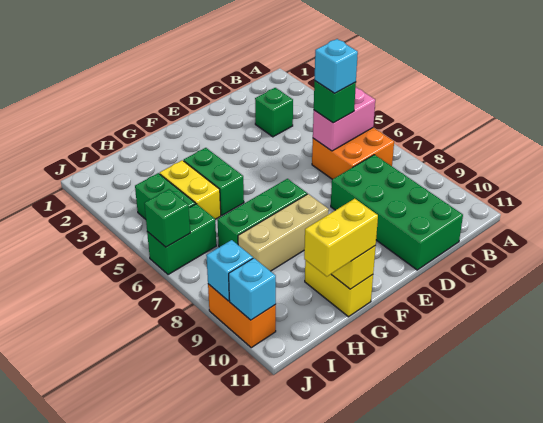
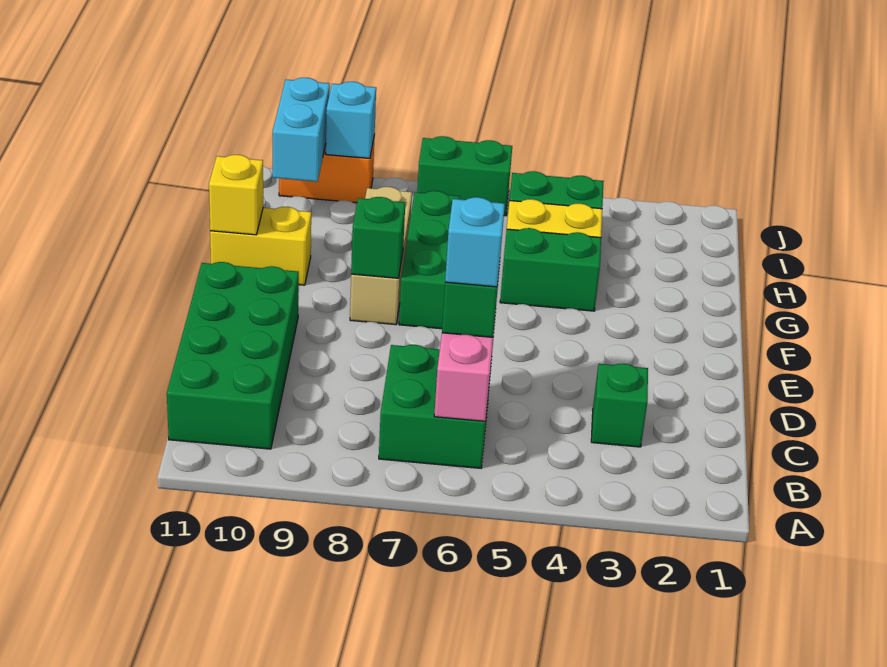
orange brick B6:C7 level 1 -> green brick B6:C7 level 1
green brick C8:D11 level 1 -> green brick B10:E11 level 1
yellow brick G11:H11 level 3 -> none
green brick I6:J6 level 1 -> green brick J6:J7 level 1
green brick J6 level 2 -> green brick F8 level 2
cyan brick J10 level 2 -> cyan brick I10:J10 level 2

